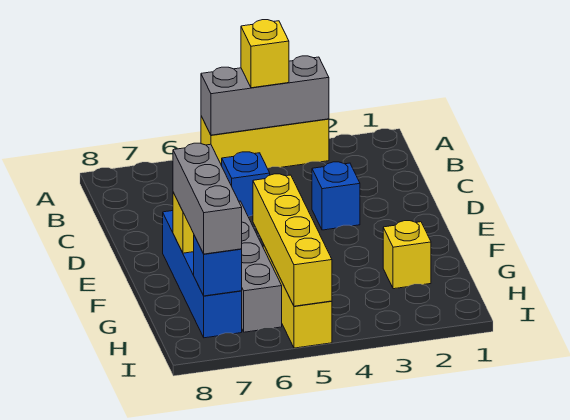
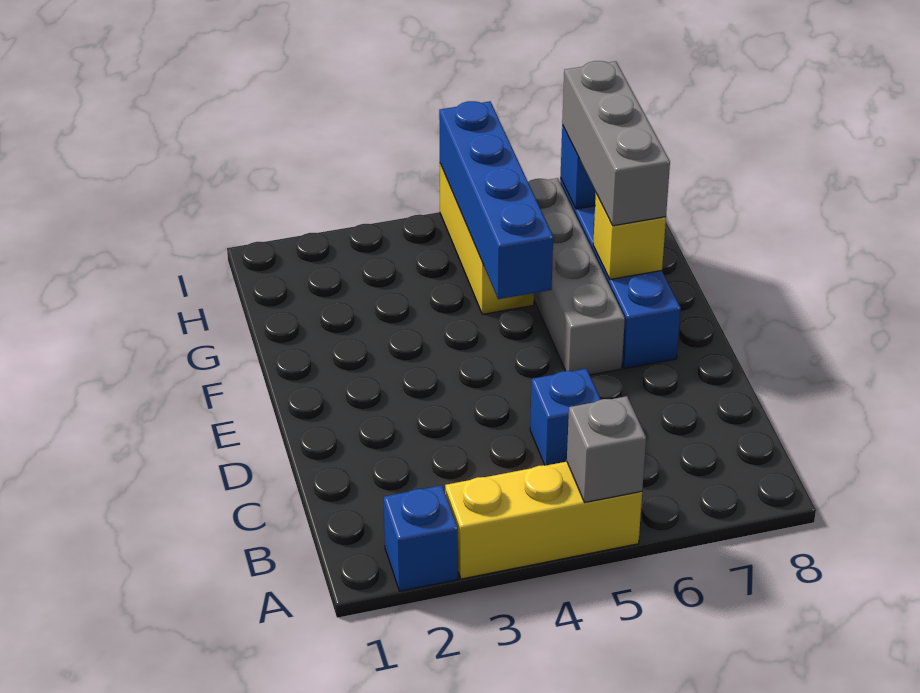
grey brick A3:A5 level 2 -> grey brick A5 level 2
yellow brick A4 level 3 -> none
blue brick D3 level 1 -> blue brick A2 level 1
yellow brick F5:I5 level 2 -> blue brick F5:I5 level 2
yellow brick G2 level 1 -> none

